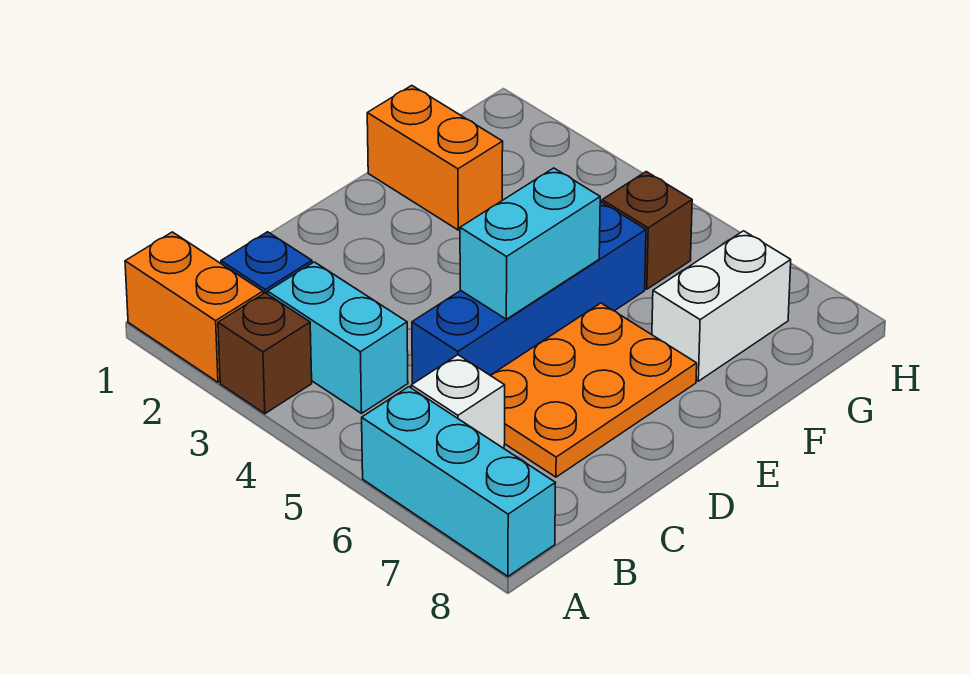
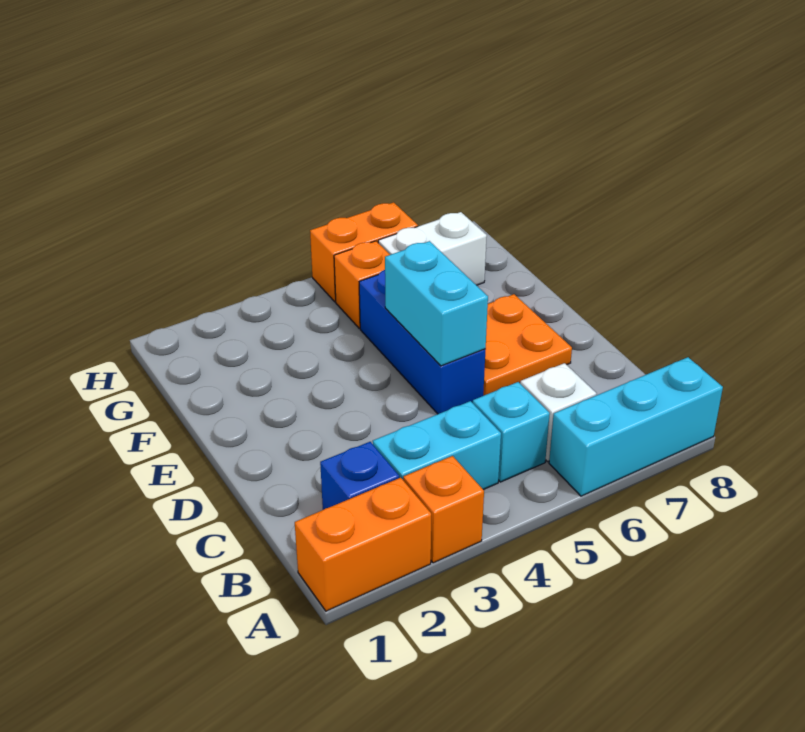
brown brick A3 level 1 -> orange brick A3 level 1
none -> cyan brick B5 level 1
blue brick C5:F5 level 1 -> blue brick D5:F5 level 1
orange plate C6:E7 level 1 -> orange plate D6:E7 level 1
orange brick F1:F2 level 1 -> orange brick H5:H6 level 1
white brick F7:G7 level 1 -> white brick G6:G7 level 1
brown brick G5 level 1 -> orange brick G5 level 1

